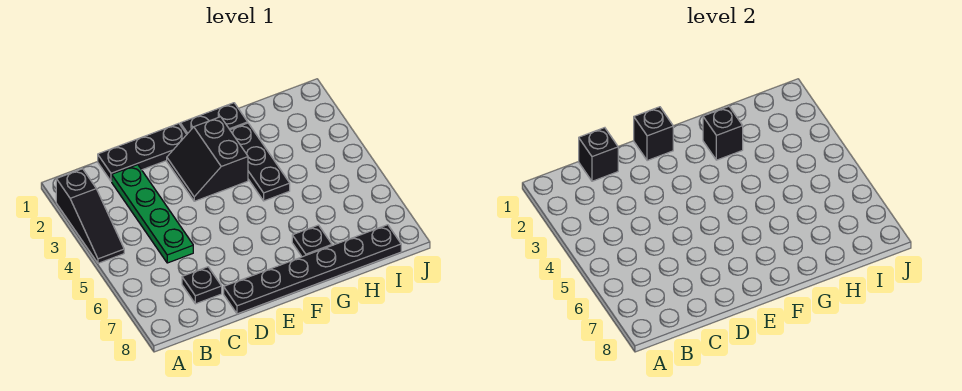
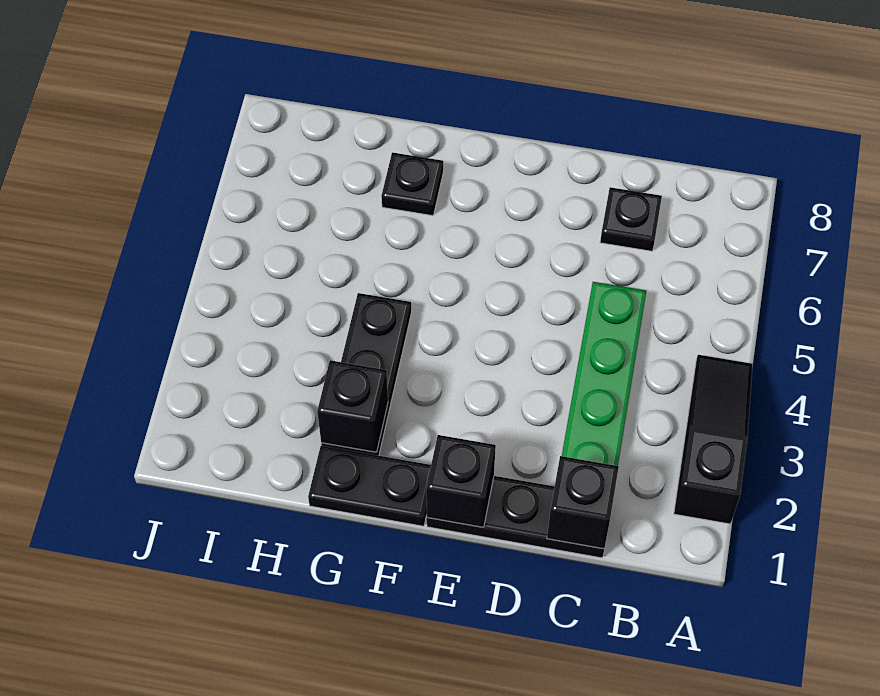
black plate D8:I8 level 1 -> none
black slope E2:F3 level 1 top F -> none

